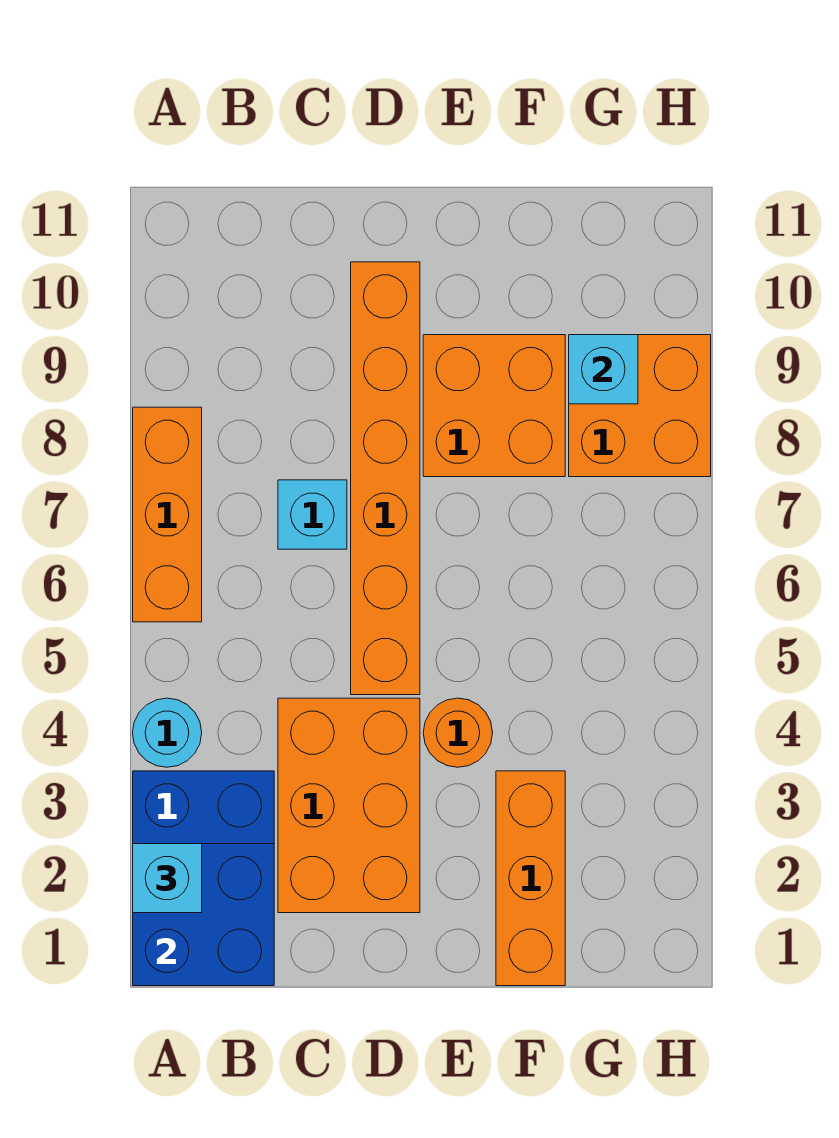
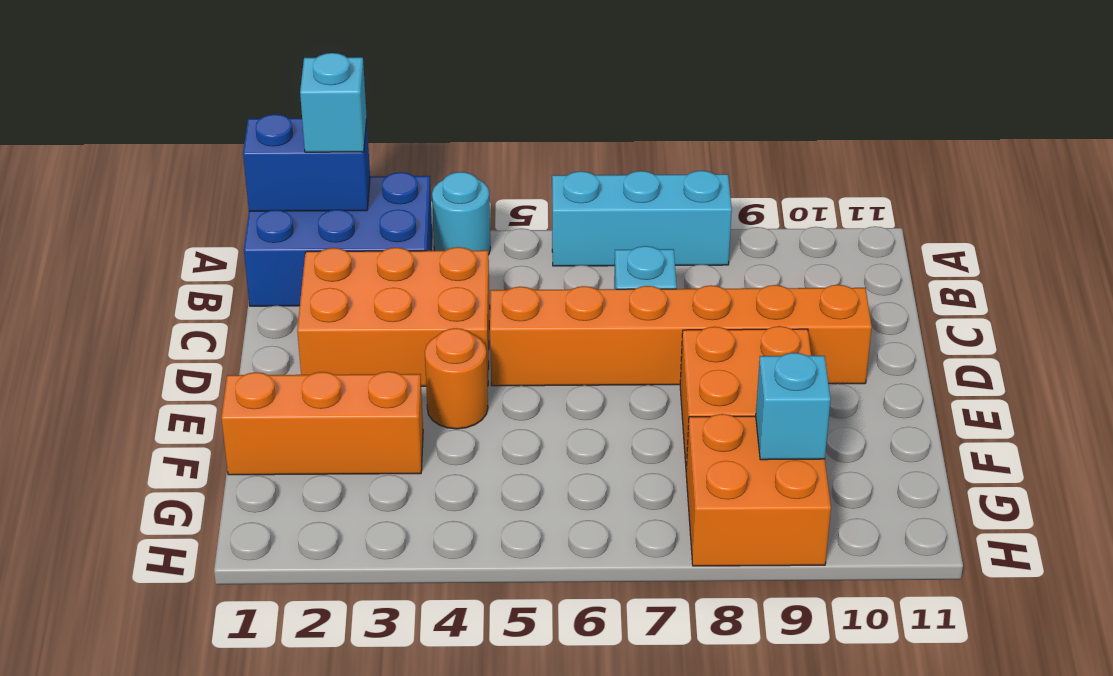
blue brick A1:B2 level 2 -> blue brick A1:A2 level 2
orange brick A6:A8 level 1 -> cyan brick A6:A8 level 1

